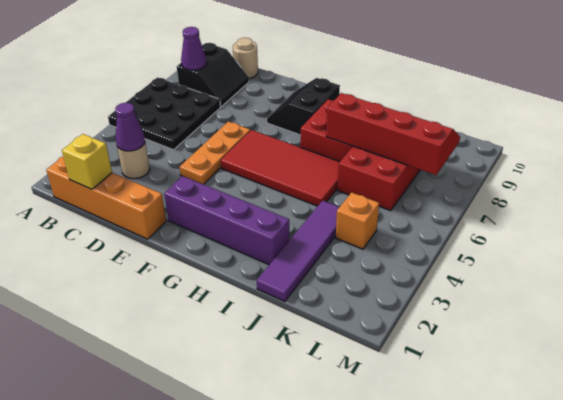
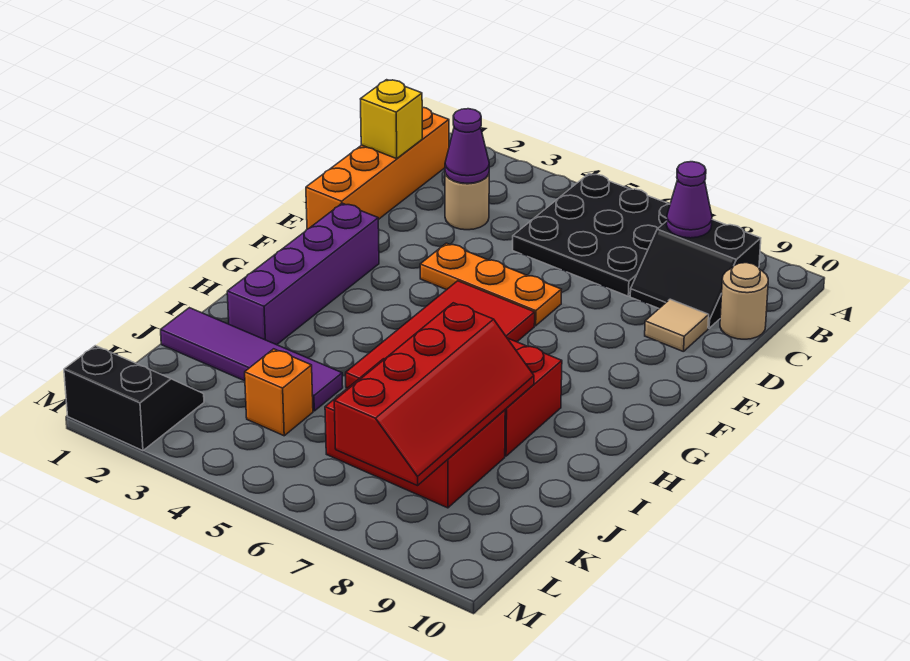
none -> tan tile D9 level 1
black slope F8:G9 level 1 top G -> black slope L1:M2 level 1 top M

